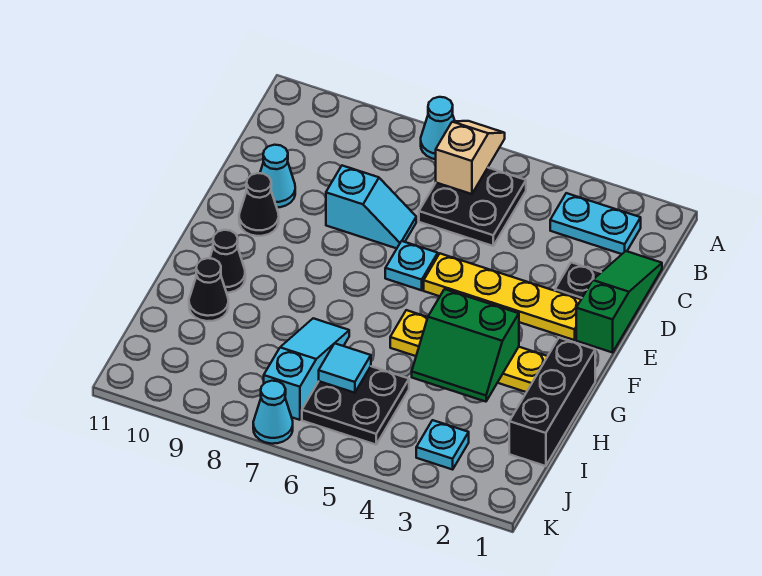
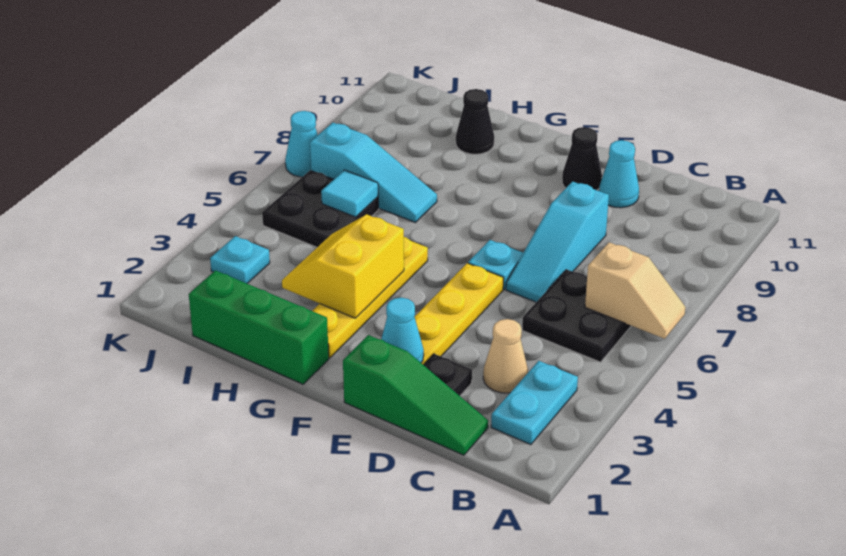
cyan cone A7 level 1 -> cyan cone E2 level 2
none -> tan cone C3 level 1
cyan slope D7:D8 level 1 top 8 -> cyan slope D6:D8 level 1 top 8
black brick G1:I1 level 1 -> green brick G1:I1 level 1
green slope G3:H4 level 2 top G -> yellow slope G3:H4 level 2 top G
black cone G10 level 1 -> none

